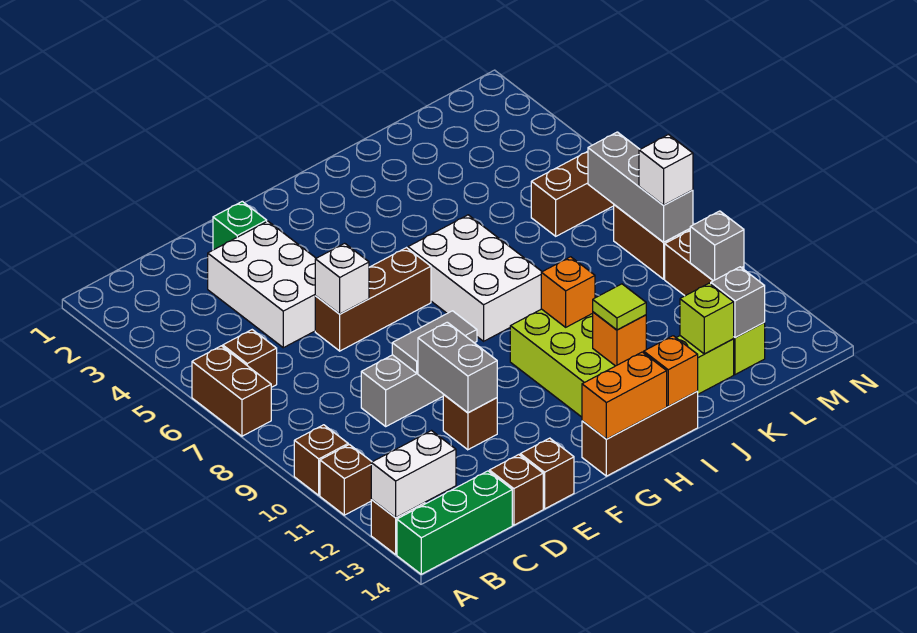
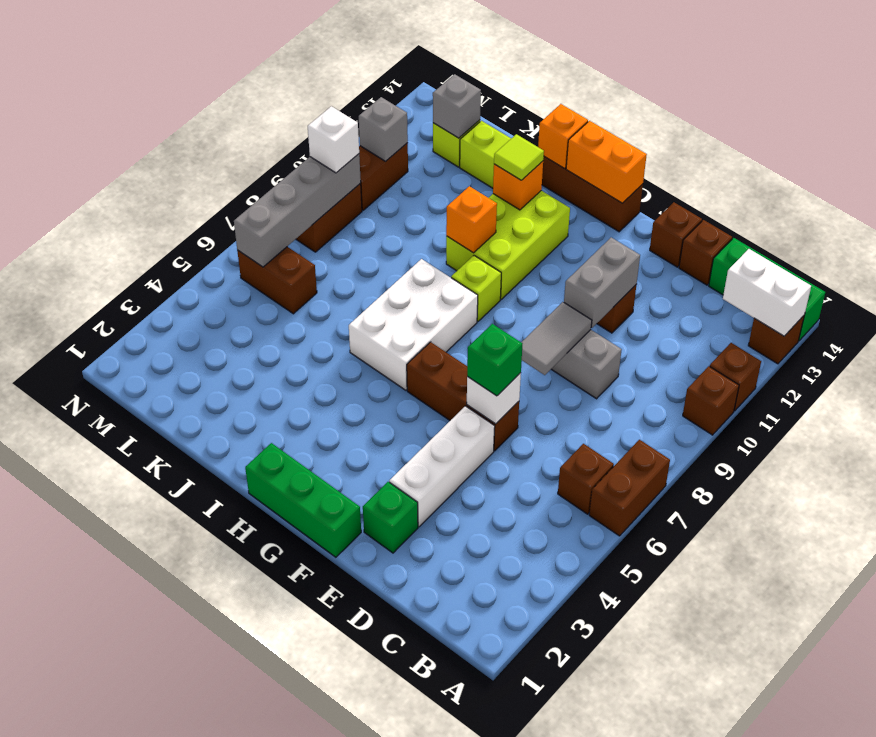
white brick D3:E5 level 1 -> white brick E3:E5 level 1
none -> green brick E6 level 3
grey tile E9:F9 level 2 -> grey tile E8:E9 level 2
none -> green brick F1:H1 level 1
lime brick K13 level 2 -> lime brick H9 level 1
grey brick M7:M9 level 2 -> grey brick M6:M9 level 2

